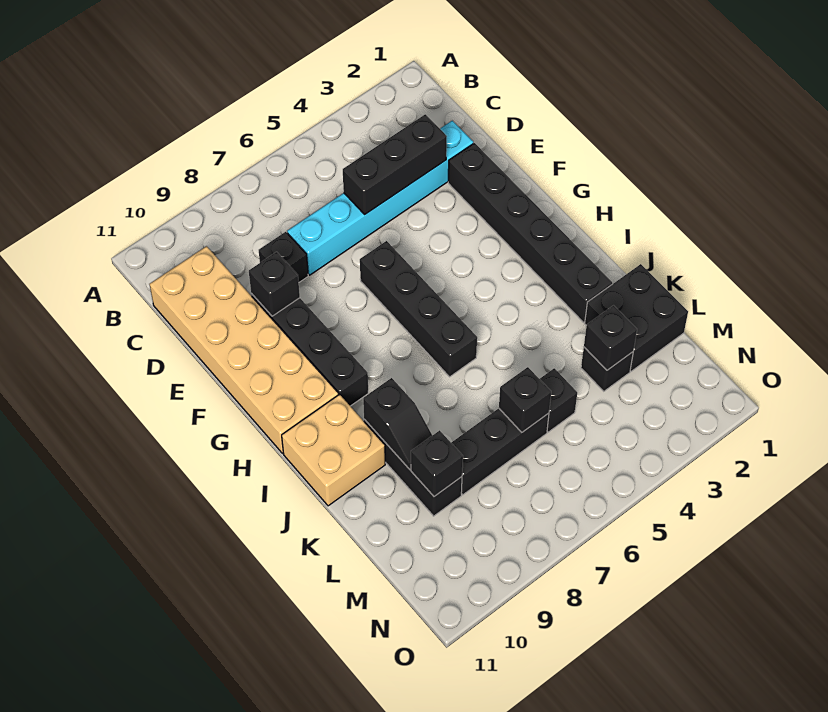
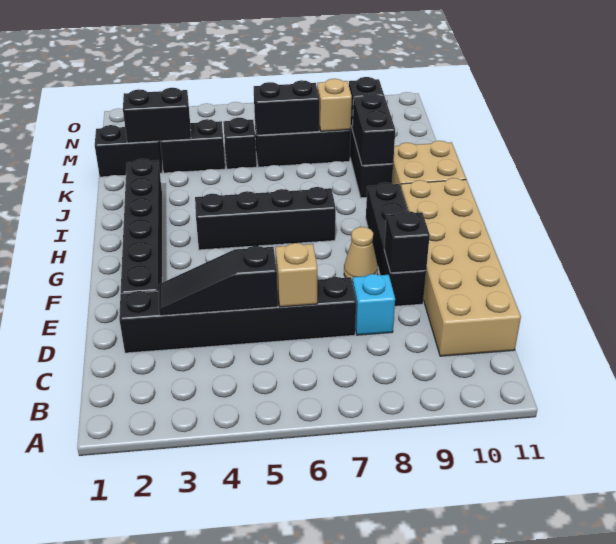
cyan brick D2:D7 level 1 -> black brick D2:D7 level 1
black brick D3:D5 level 2 -> black slope D3:D5 level 2 top 5
none -> tan brick D6 level 2
black brick D8 level 1 -> cyan brick D8 level 1
black brick F6:I6 level 1 -> black brick H4:H7 level 1
none -> tan cone F8 level 1
black slope J9:K9 level 2 top J -> black brick J9:K9 level 2
black brick K1:L2 level 1 -> black brick L1:L2 level 1
black brick L3 level 1 -> black brick L3:L4 level 1
black brick L3 level 2 -> black brick L2:L3 level 2
black brick L6 level 2 -> black brick L6:L7 level 2
none -> tan brick L8 level 2

